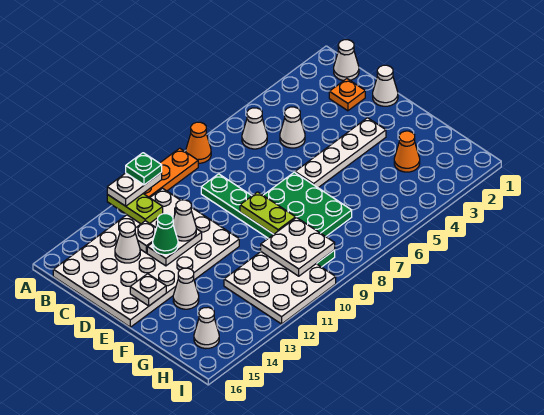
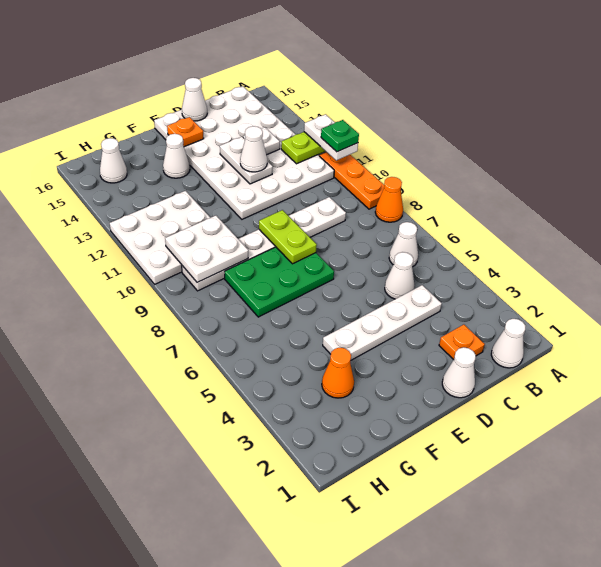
green plate C9:H9 level 1 -> white plate C9:H9 level 1
white cone C14 level 2 -> white cone D16 level 2
green cone D13 level 3 -> none
white plate E3:E6 level 1 -> white plate C4:F4 level 1
lime plate E9:F9 level 2 -> lime plate E8:E9 level 2
white plate E15 level 2 -> orange plate E15 level 2

